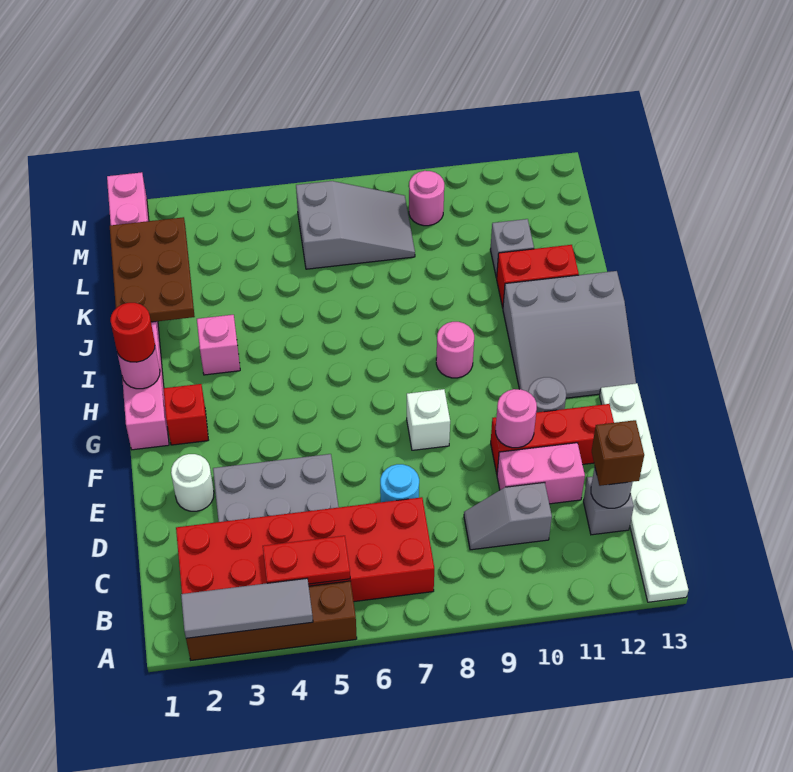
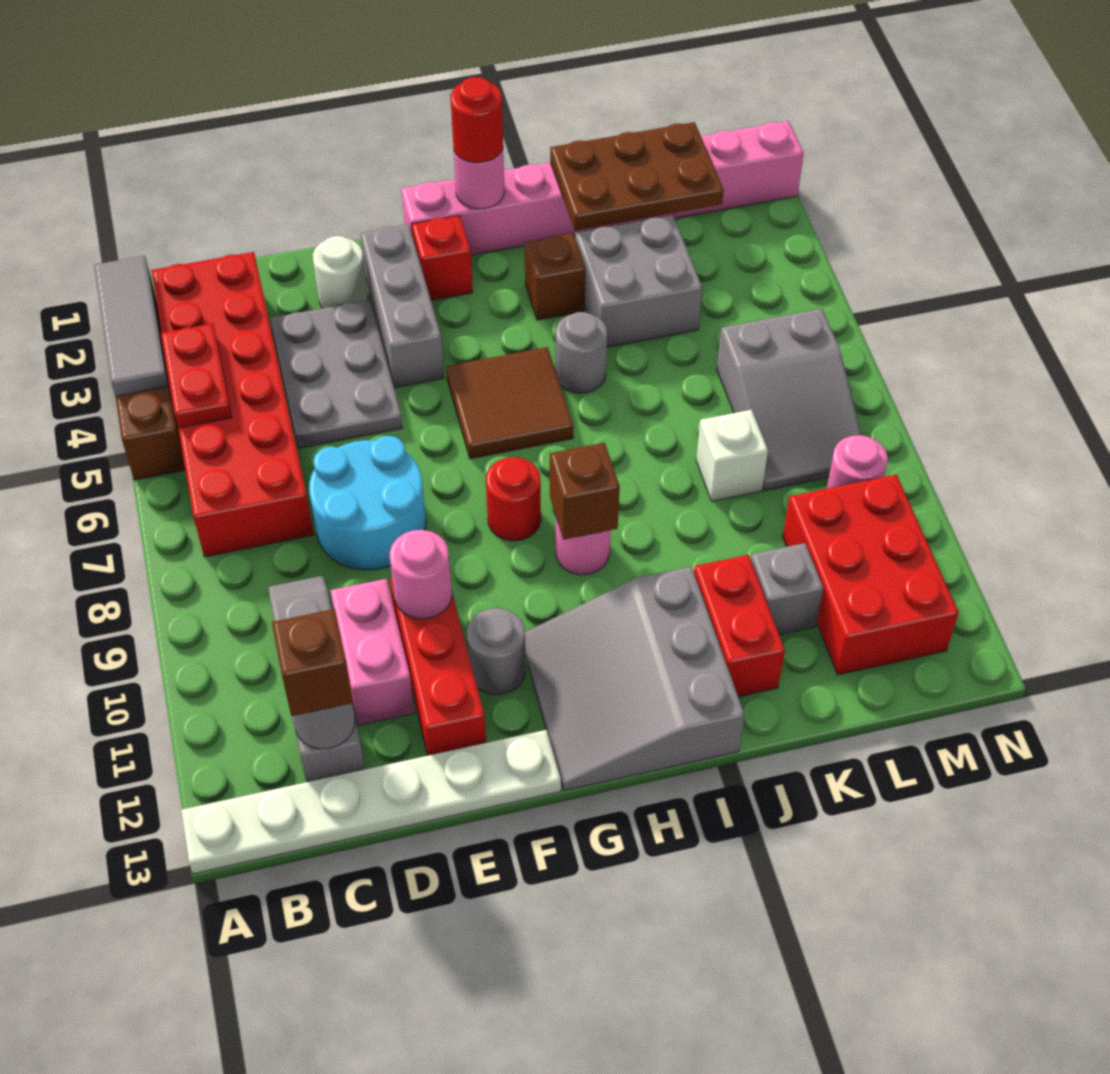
cyan round brick D7 level 1 -> cyan round brick D7:E8 level 1
none -> grey brick F2:F4 level 1
white brick F8 level 1 -> white brick K8 level 1
none -> brown tile G5:H6 level 1
none -> red round brick G8 level 1
none -> brown brick H9 level 2
pink brick I3 level 1 -> brown brick I3 level 1
none -> grey round brick I5 level 1
none -> grey brick J3:K4 level 1
none -> red brick L10:M12 level 1

